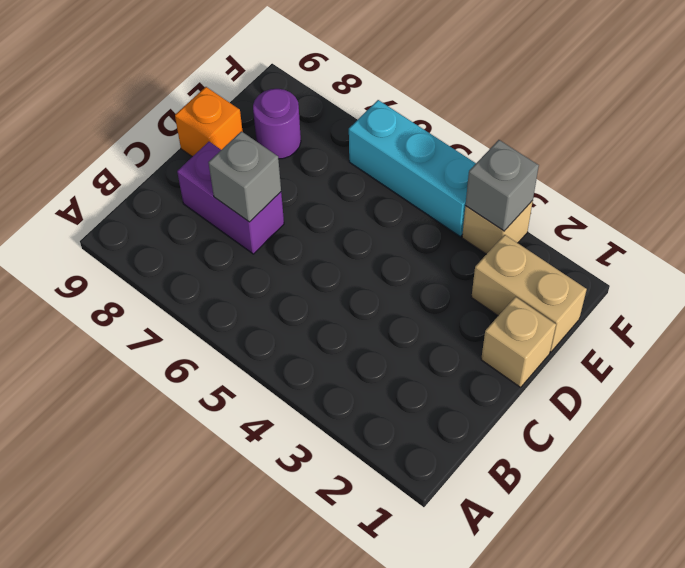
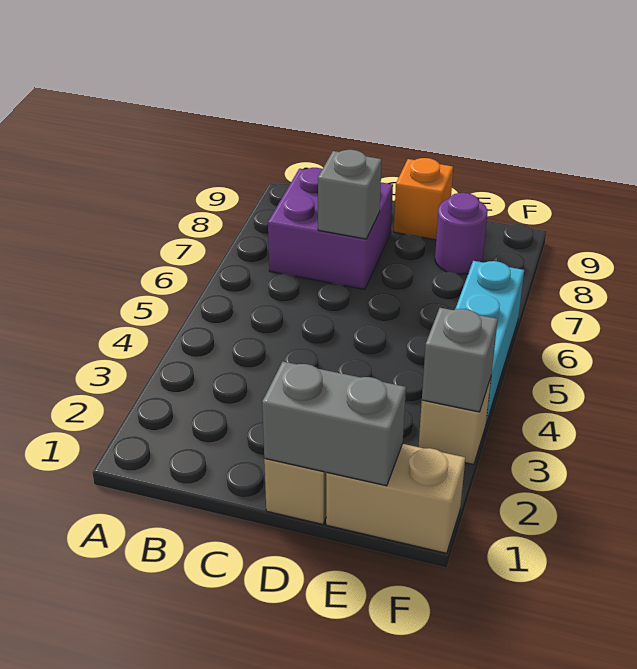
purple brick C7:C8 level 1 -> purple brick B7:C8 level 1
none -> grey brick D1:E1 level 2
tan brick E1:E2 level 1 -> tan brick E1:F1 level 1

